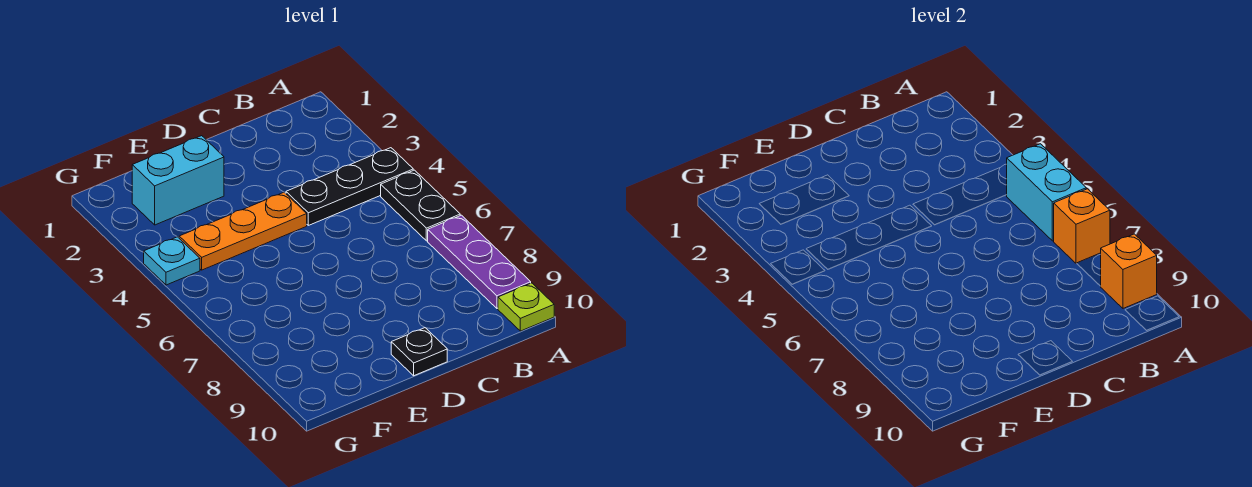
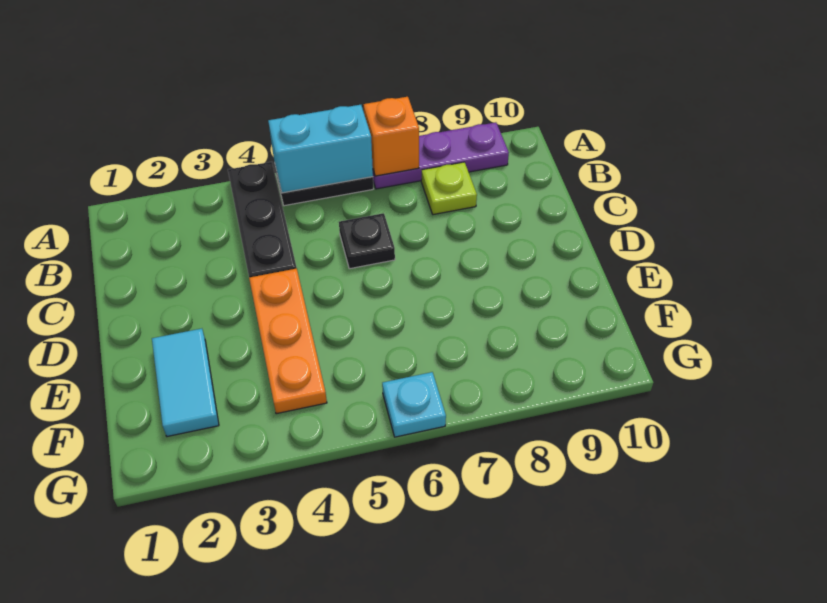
orange brick A9 level 2 -> none
lime plate A10 level 1 -> lime plate B8 level 1
black plate D10 level 1 -> black plate C6 level 1
cyan brick E2:F2 level 1 -> cyan tile E2:F2 level 1
cyan plate G4 level 1 -> cyan plate G6 level 1

